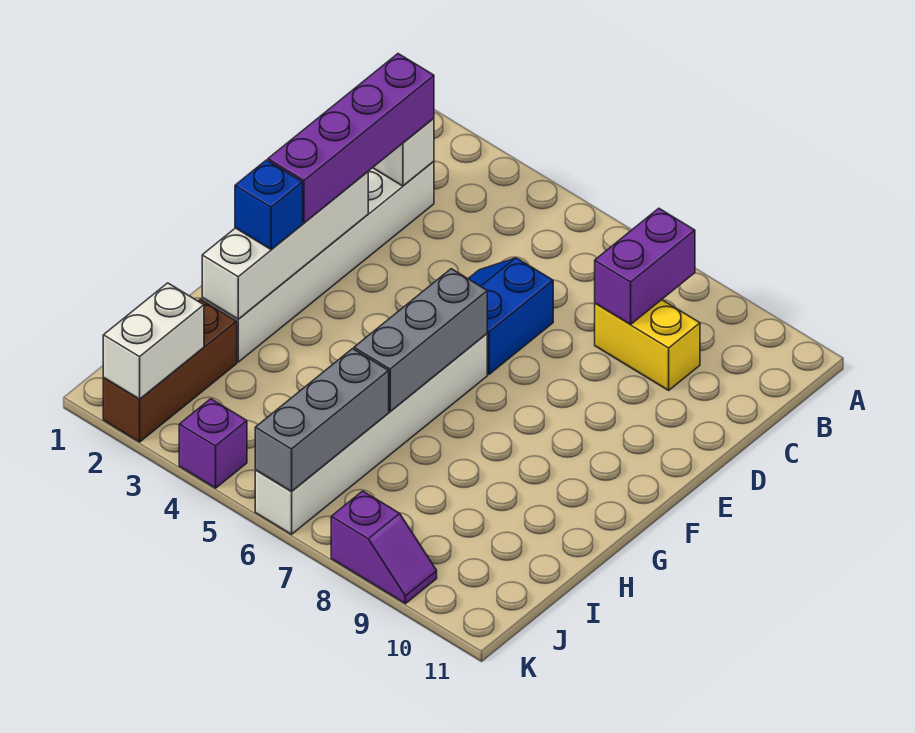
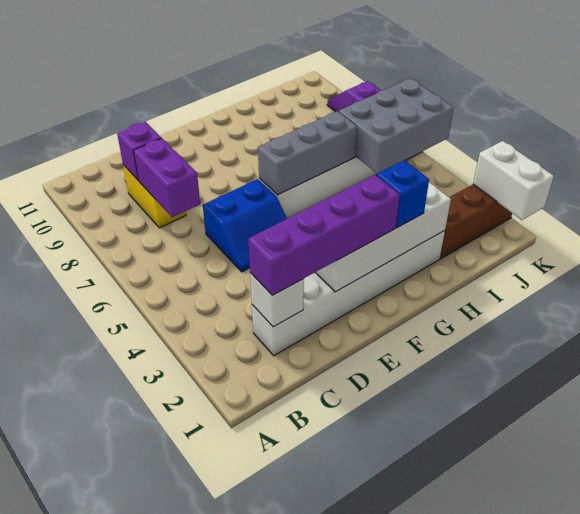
purple brick B8:C8 level 2 -> purple brick C7:C8 level 2
grey brick I6:K6 level 2 -> grey brick I5:K6 level 2
white brick J2:K2 level 2 -> white brick K1:K2 level 2
purple brick K4 level 1 -> purple brick C9 level 2

